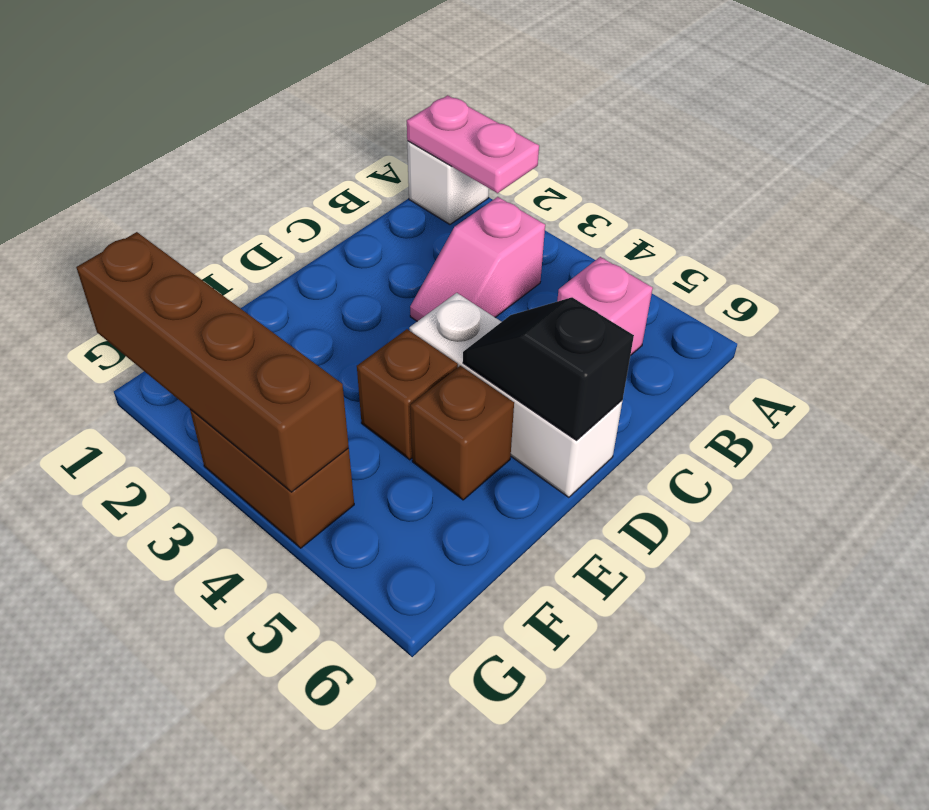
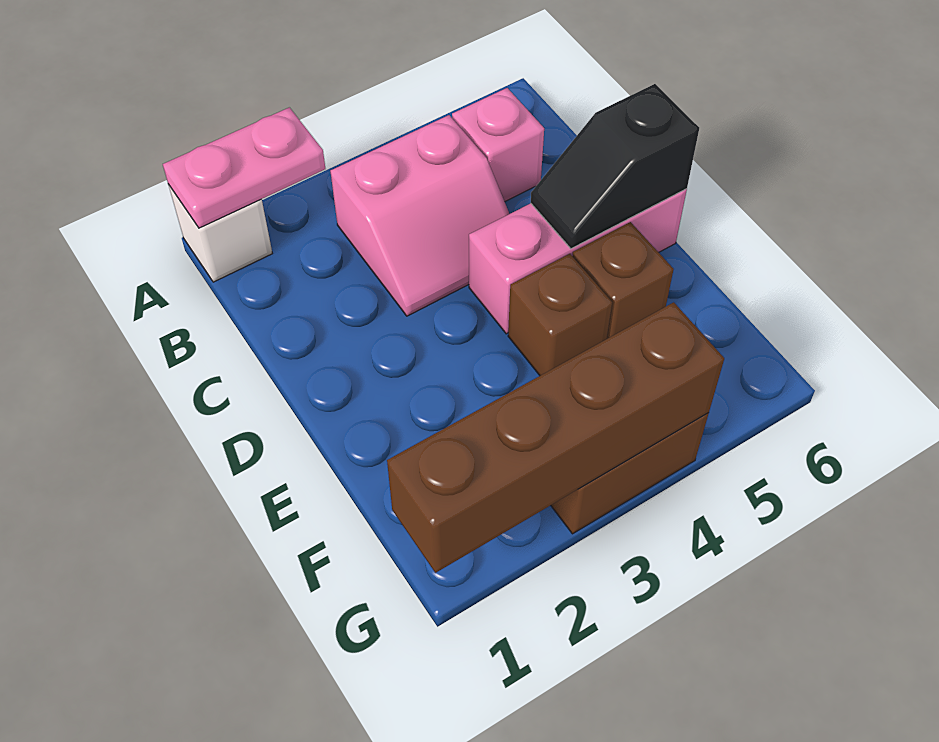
pink slope B3:C3 level 1 top B -> pink slope B3:C4 level 1 top B
white brick D4:D6 level 1 -> pink brick D4:D6 level 1

